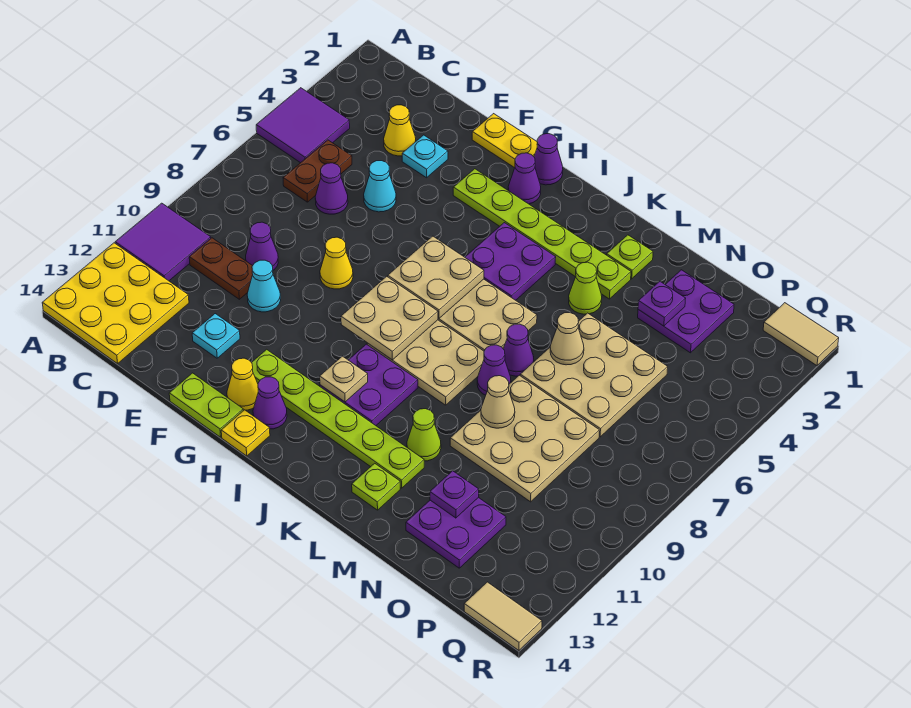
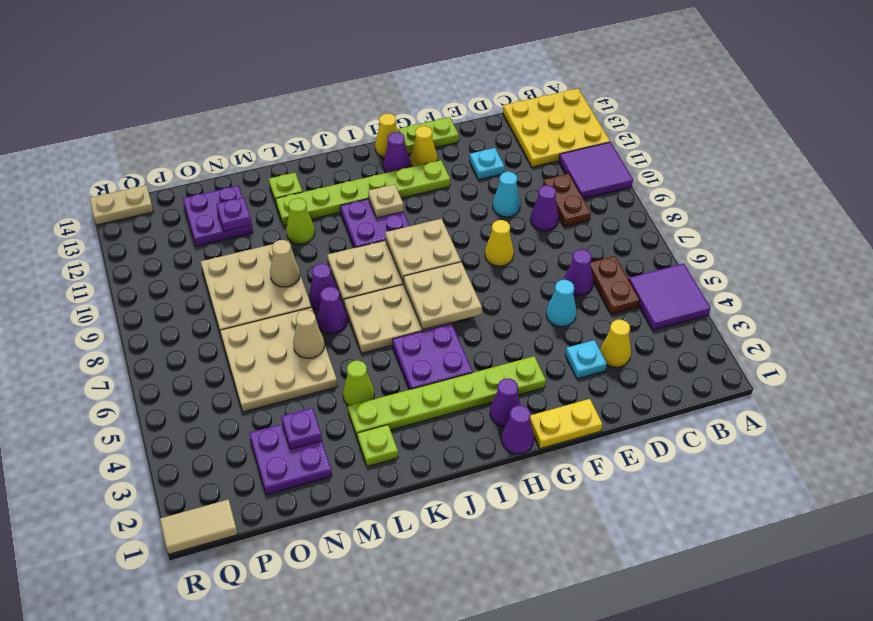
brown plate C10:D10 level 1 -> brown plate C9:C10 level 1
yellow plate H14 level 1 -> yellow cone H14 level 1
tan tile Q14:R14 level 1 -> tan plate Q14:R14 level 1

